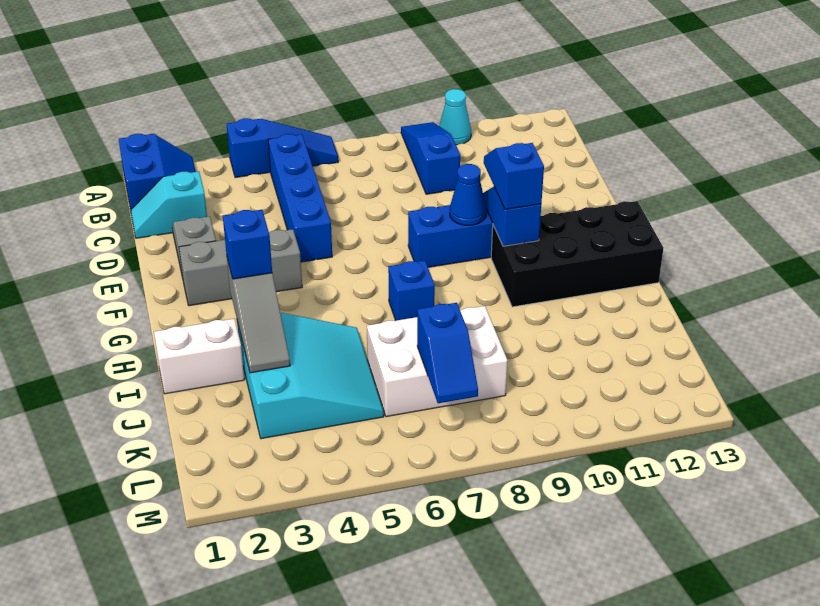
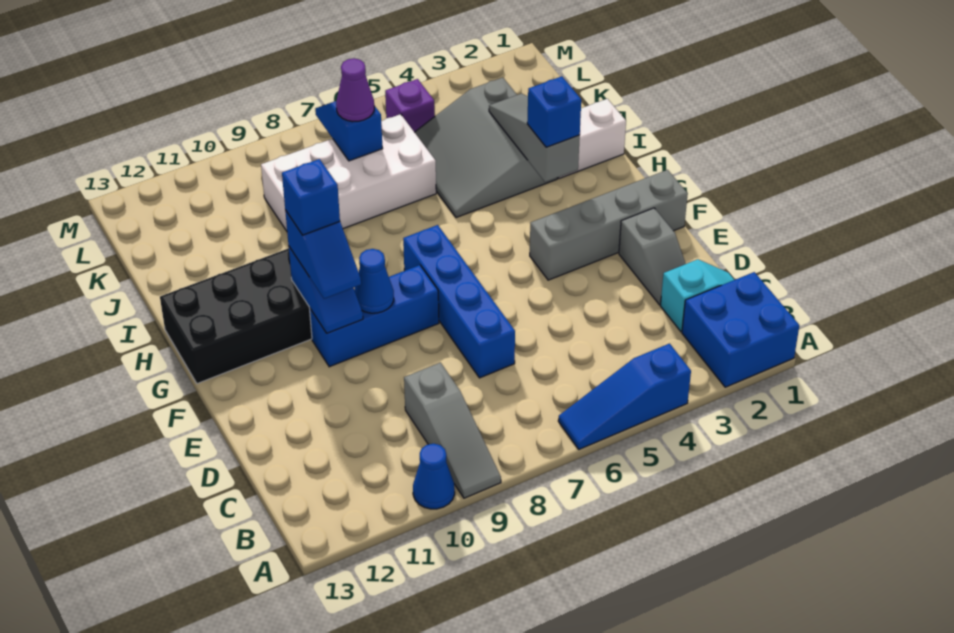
blue slope A1:B2 level 1 top 1 -> blue brick A1:B2 level 1
blue slope A9:C9 level 1 top C -> grey slope A9:C9 level 1 top C
cyan cone A10 level 1 -> blue cone A10 level 1
blue brick B5:E5 level 1 -> blue brick D7:G7 level 1
grey brick F2:F4 level 1 -> grey brick F1:F4 level 1
blue brick H7 level 1 -> blue brick G10 level 4
cyan slope I3:K5 level 1 top 3 -> grey slope I3:K5 level 1 top 3
white brick J6:K8 level 1 -> white brick J6:K9 level 1
none -> purple cone K7 level 3
none -> purple brick L5 level 1

